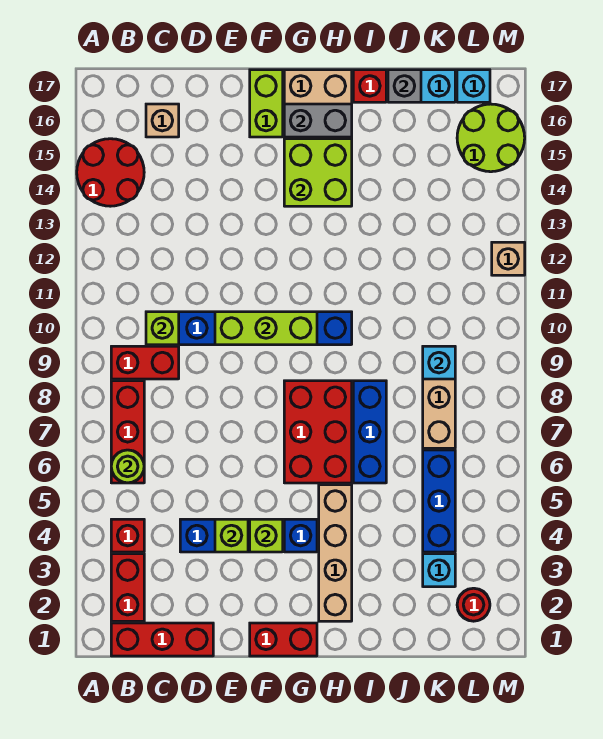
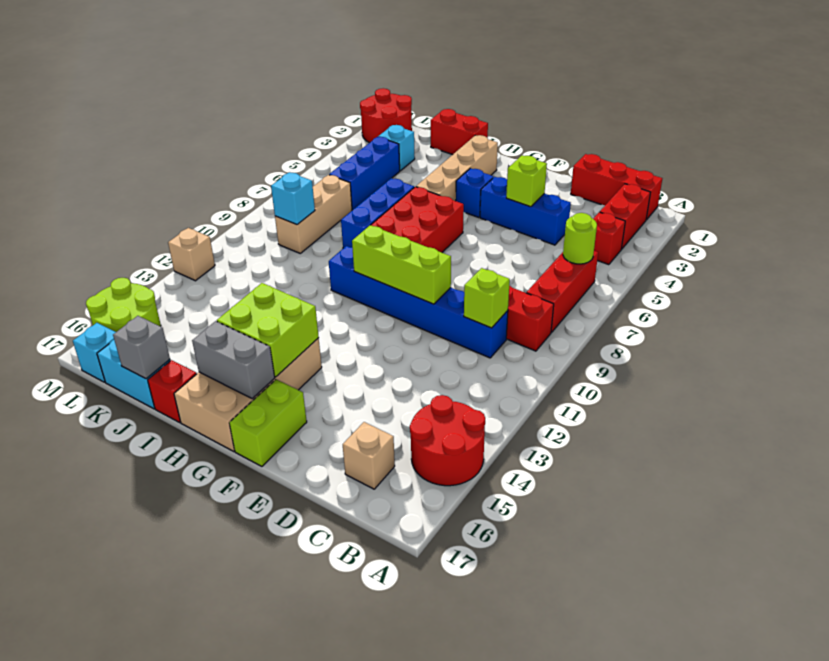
red brick F1:G1 level 1 -> red brick I1:J1 level 1
lime brick F4 level 2 -> none
red round brick L2 level 1 -> red round brick L1:M2 level 1

